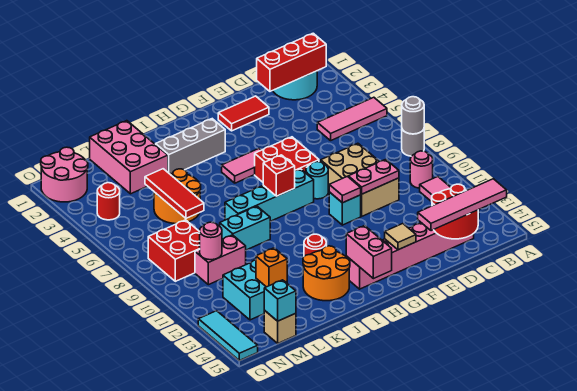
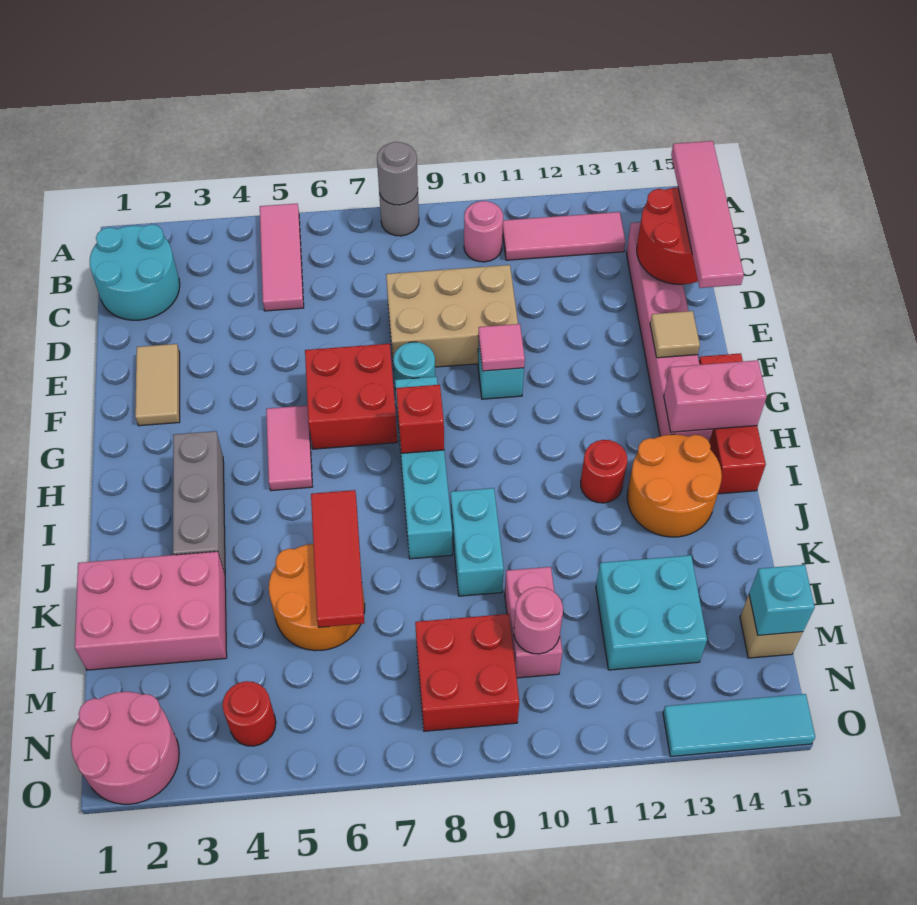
red brick B2:D2 level 2 -> red brick G15:I15 level 1
pink plate D10:E10 level 2 -> none
red tile E2:F2 level 1 -> tan tile E2:F2 level 1
red tile L5:L7 level 2 -> red tile J6:L6 level 2
orange brick L13 level 2 -> none

